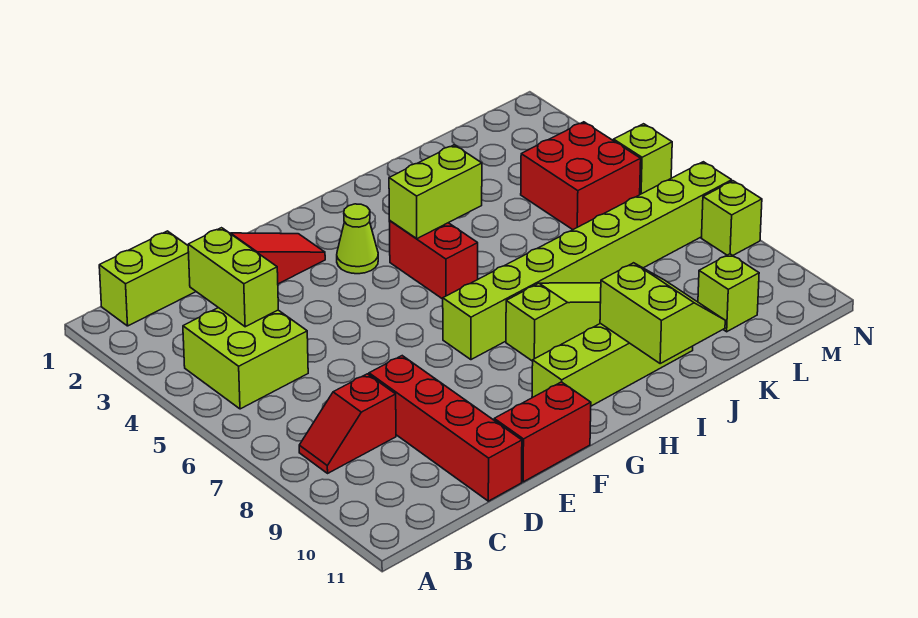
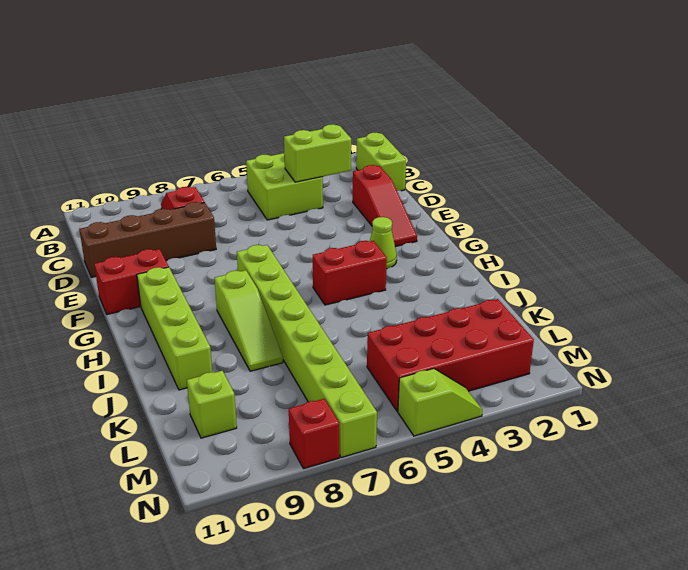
red brick D8:D11 level 1 -> brown brick D8:D11 level 1
red brick E11:F11 level 1 -> red brick F10:F11 level 1
lime brick H4:I4 level 2 -> none
lime slope I10:J11 level 2 top I -> none
red brick L4:M5 level 1 -> red brick L2:M5 level 1
lime brick N8 level 1 -> red brick N8 level 1

